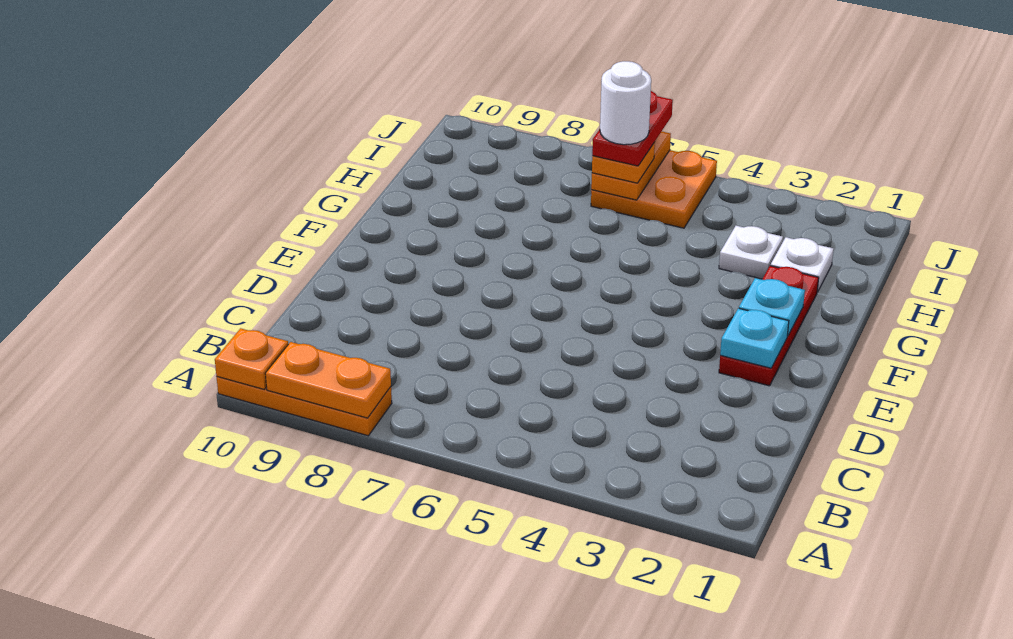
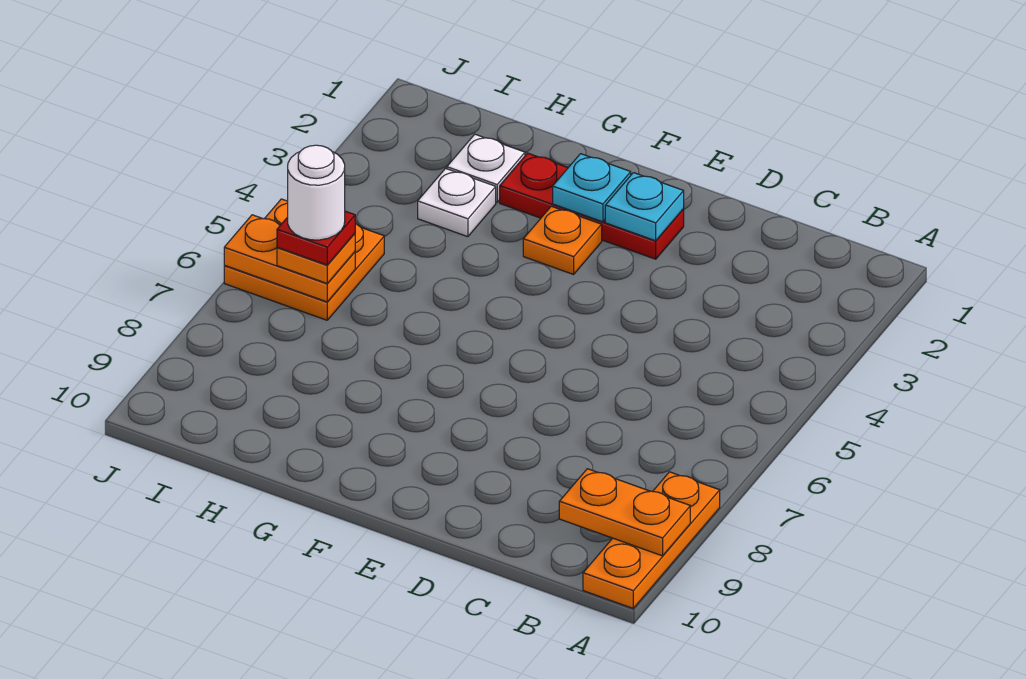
orange plate A8:A9 level 2 -> orange plate A9:B9 level 2
orange plate A10 level 2 -> orange plate F3 level 1
red plate I6:J6 level 4 -> red plate I6 level 4

